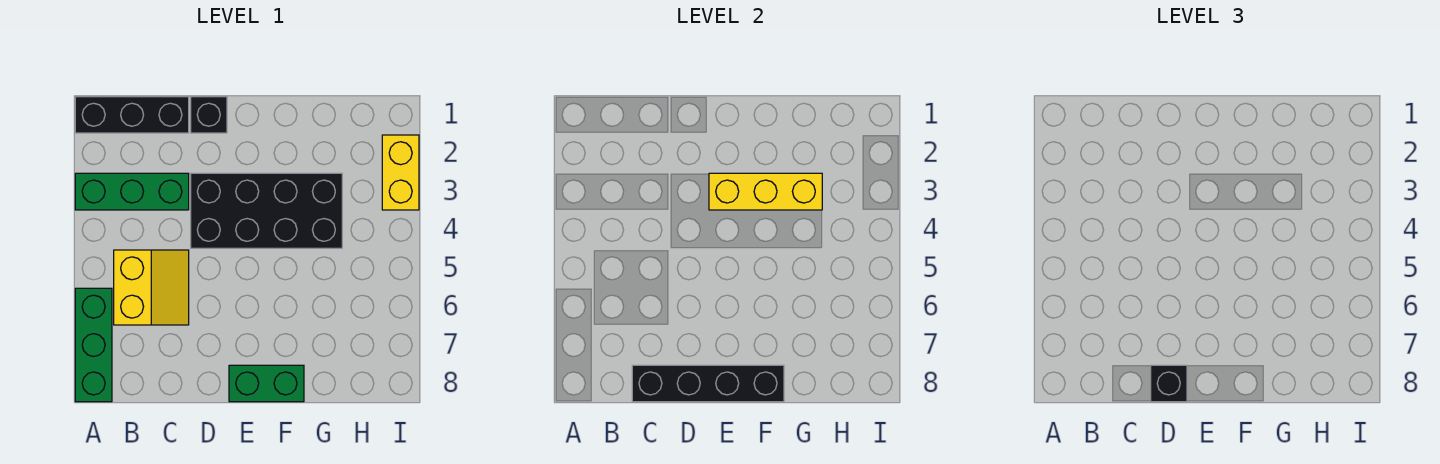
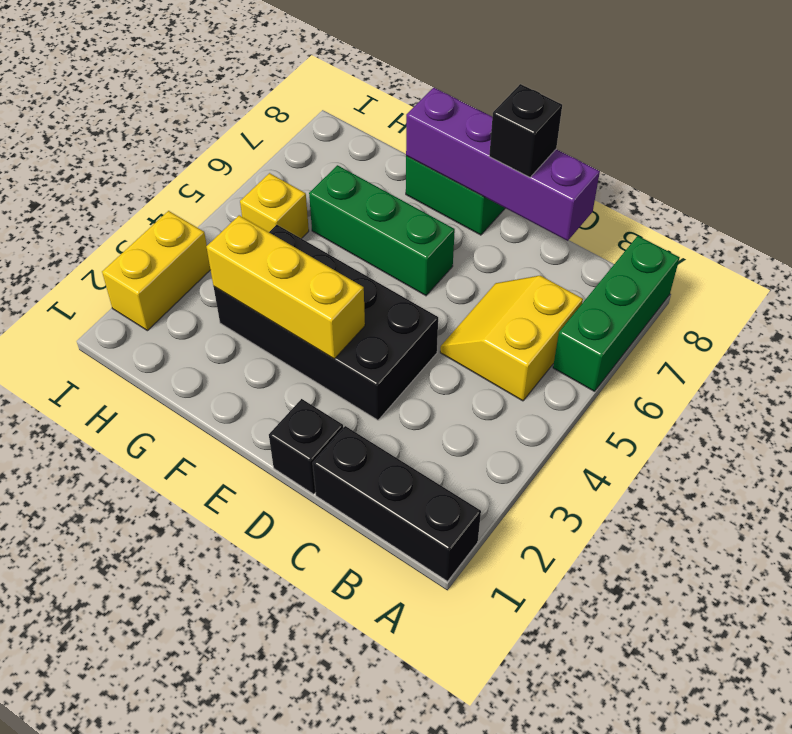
green brick A3:C3 level 1 -> green brick E6:G6 level 1
black brick C8:F8 level 2 -> purple brick C8:F8 level 2
none -> yellow brick H5 level 1

